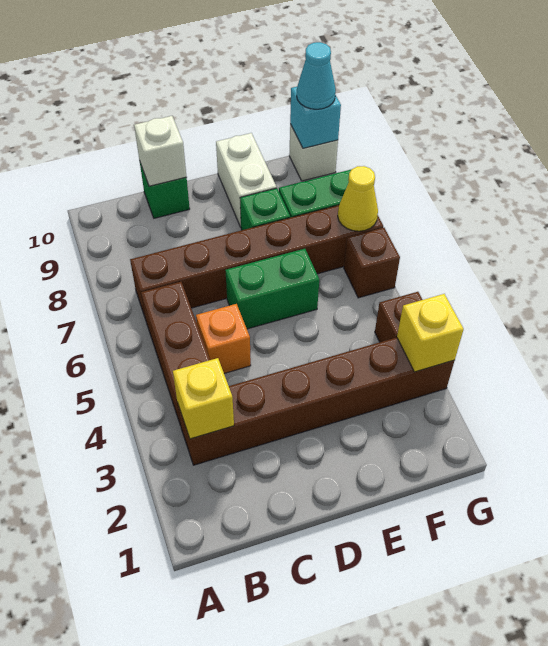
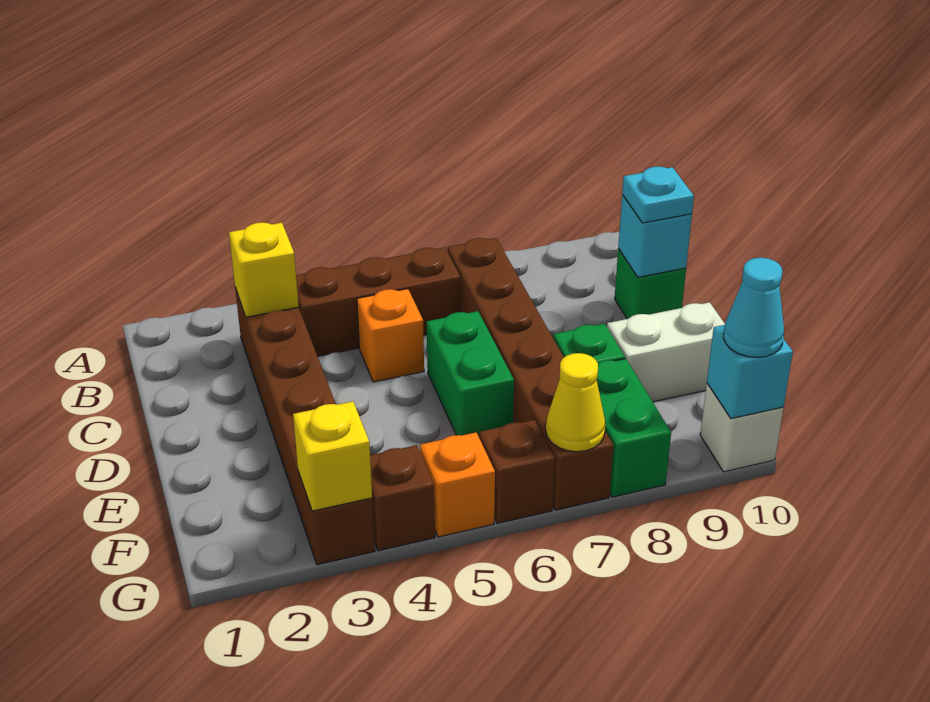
white brick C10 level 2 -> cyan brick C10 level 2
none -> cyan plate C10 level 3
none -> orange brick G5 level 1

